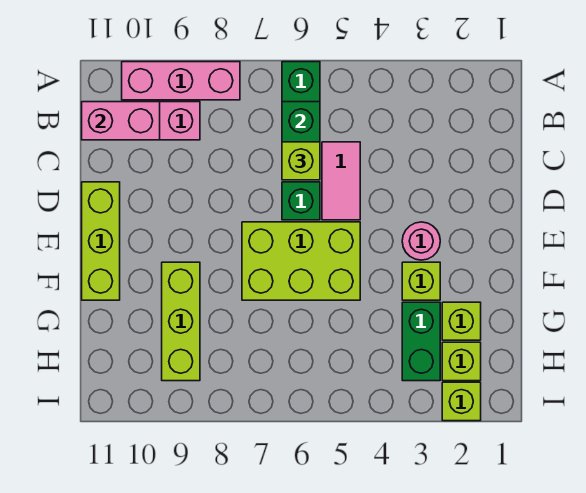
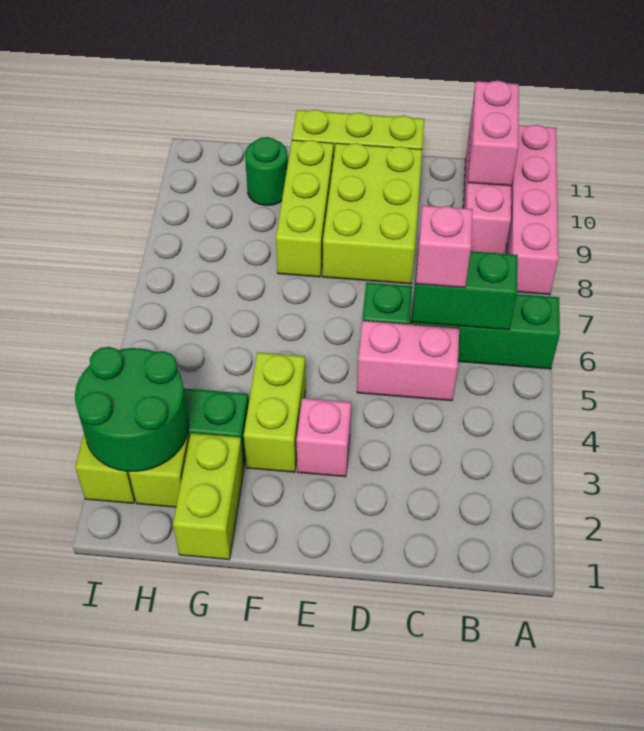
pink brick A8:A10 level 1 -> pink brick A8:A11 level 1
pink tile C5:D5 level 1 -> pink brick C5:D5 level 1
lime brick C6 level 3 -> pink brick C6 level 3
pink round brick E3 level 1 -> pink brick E3 level 1
lime brick E5:F7 level 1 -> lime brick D8:E10 level 1
lime brick F3 level 1 -> lime brick F3:F4 level 1
lime brick F9:H9 level 1 -> lime brick F8:F10 level 1
lime brick G2 level 1 -> lime brick G1:G2 level 1
none -> green round brick G10 level 1
none -> green round brick H2:I3 level 2

